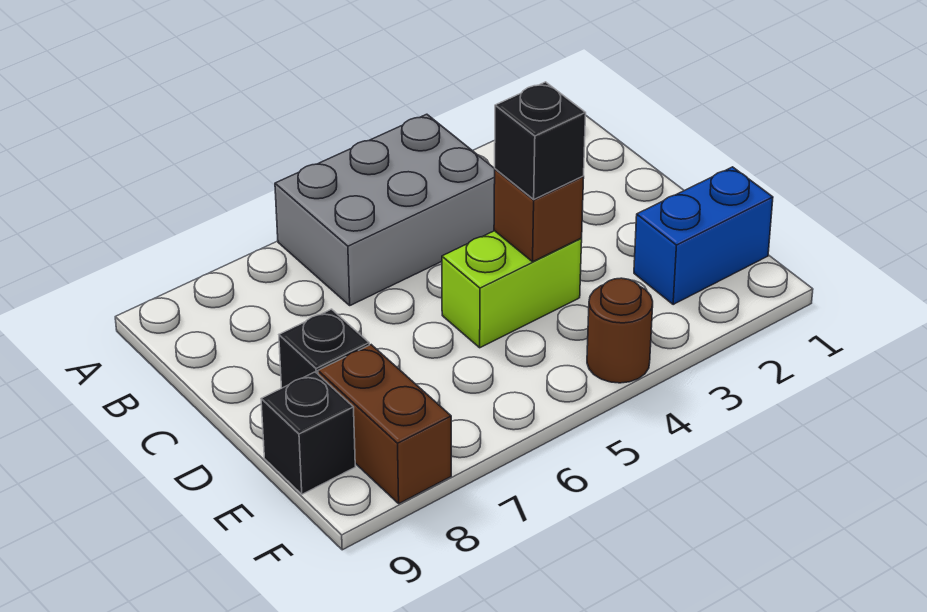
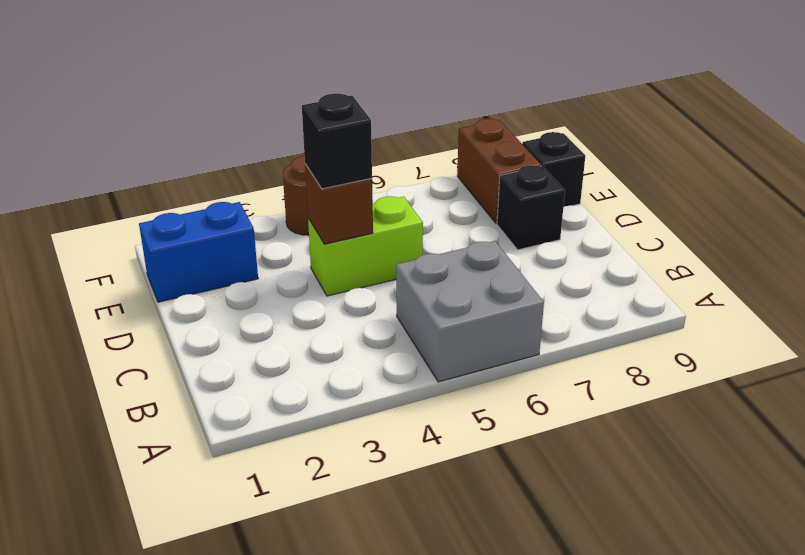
grey brick A4:B6 level 1 -> grey brick A5:B6 level 1

